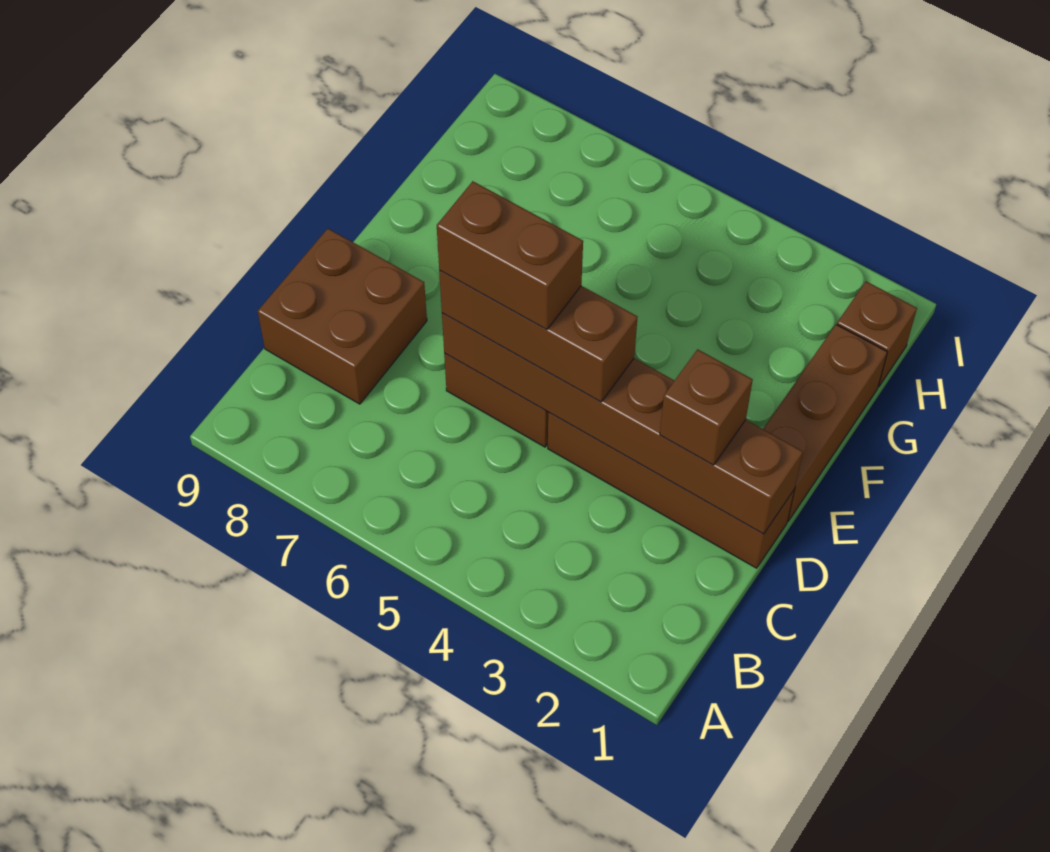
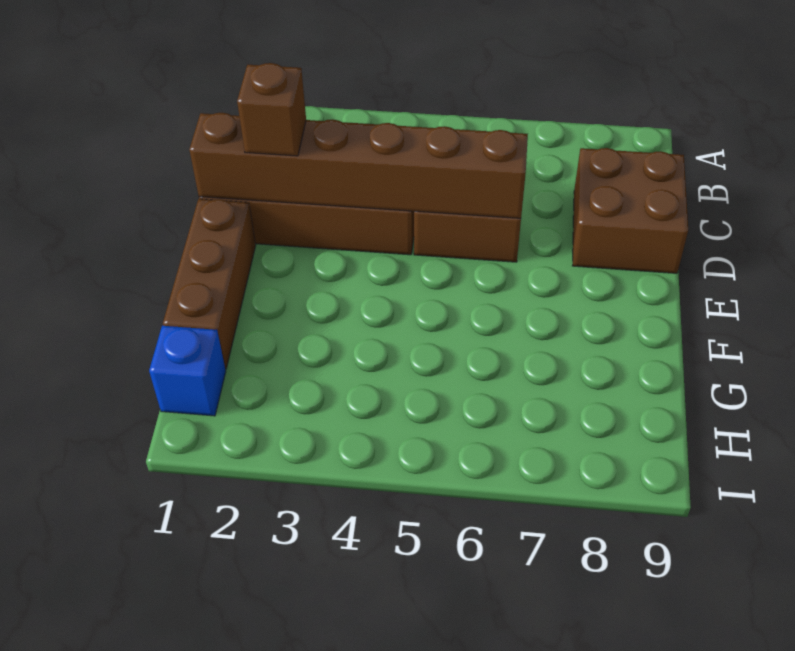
brown brick D4:D6 level 3 -> none
brown brick D5:D6 level 4 -> none
brown brick H1 level 1 -> blue brick H1 level 1

